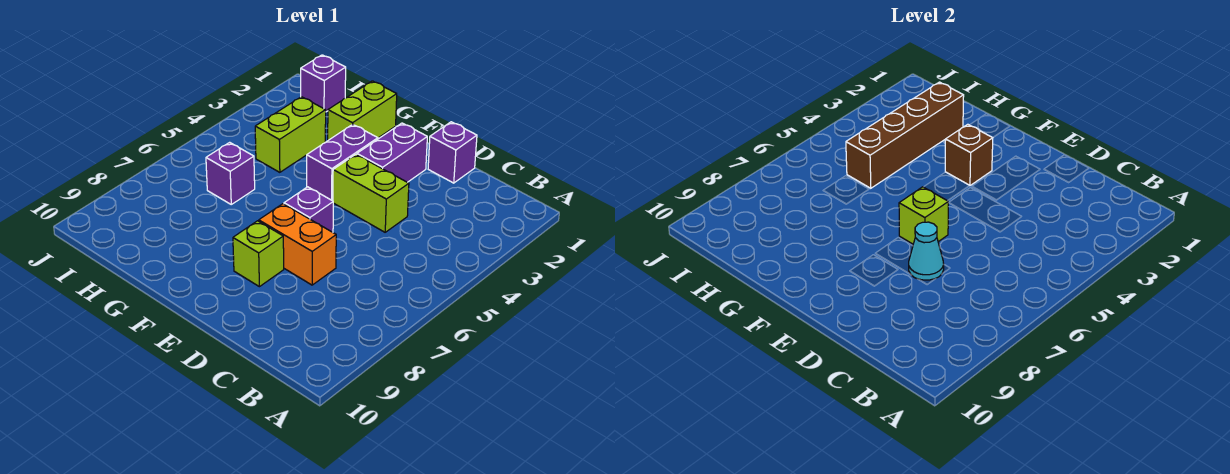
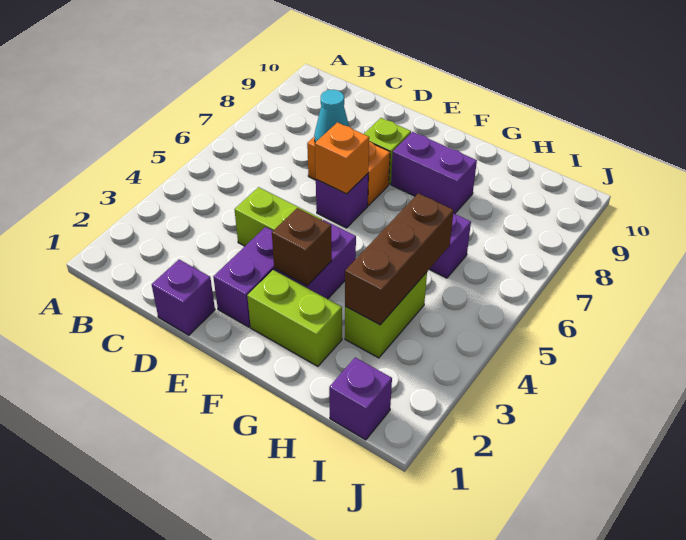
lime brick E6 level 2 -> orange brick E6 level 2
none -> purple brick F8:G8 level 1
lime brick G1:G2 level 1 -> lime brick F2:G2 level 1
brown brick H2:H5 level 2 -> brown brick H3:H5 level 2

